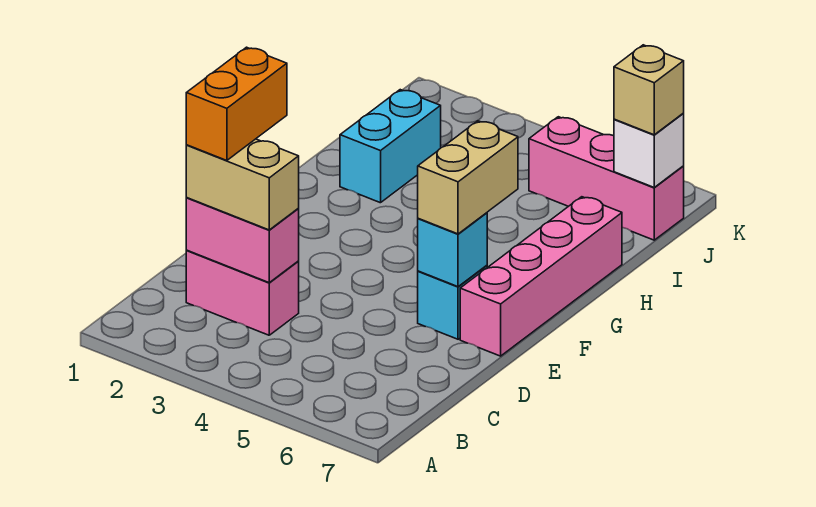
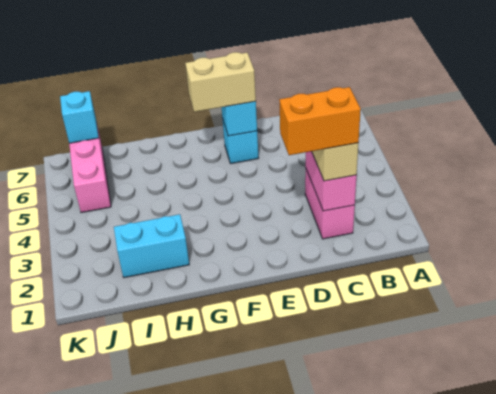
pink brick E7:H7 level 1 -> none
white brick J7 level 2 -> cyan brick J7 level 2
tan brick J7 level 3 -> none

